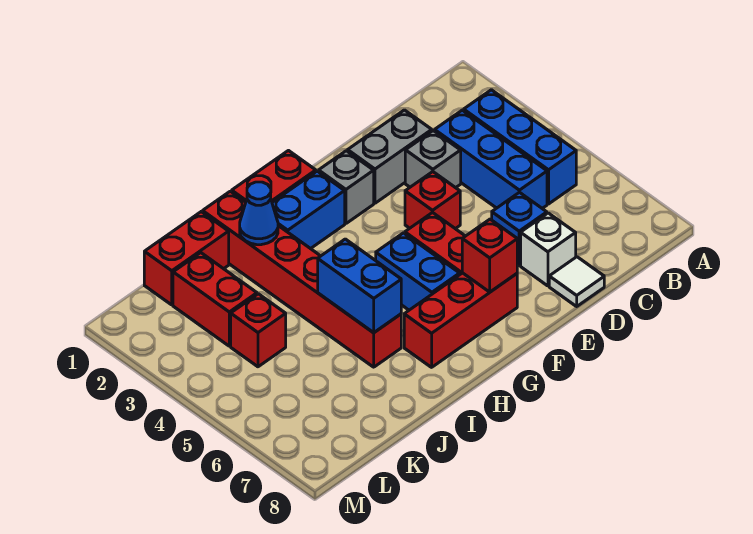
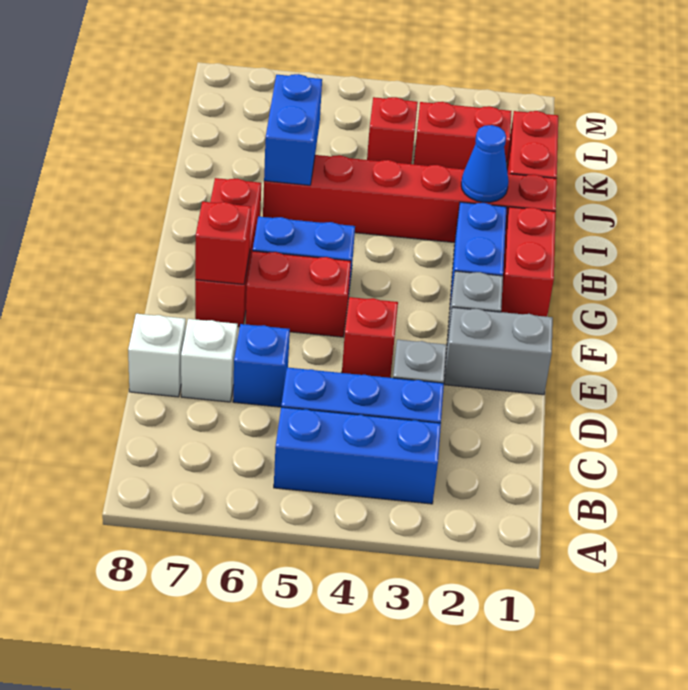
grey brick D2:E2 level 1 -> grey brick E1:E2 level 1
white tile D8 level 1 -> white brick D8 level 1
blue brick I5:I6 level 2 -> blue brick I6:J6 level 2

